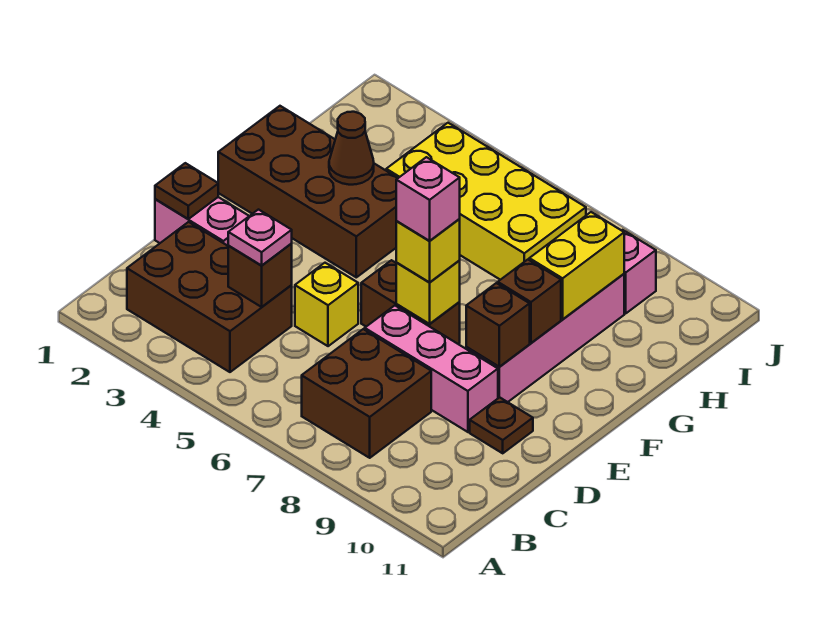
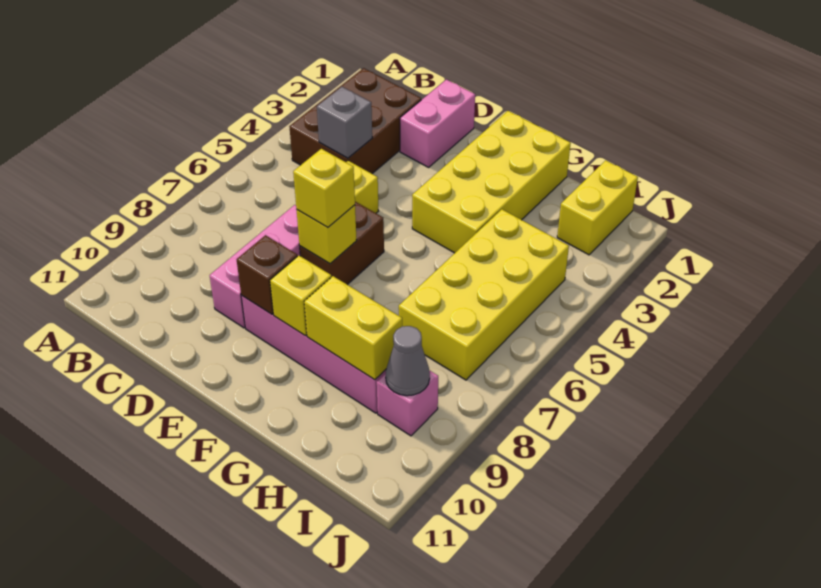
brown brick B7:C8 level 1 -> none
brown brick C4 level 2 -> grey brick C4 level 2
pink plate C4 level 3 -> none
brown plate D1 level 2 -> none
brown plate D10 level 1 -> none
pink brick E7 level 4 -> none
brown brick F1:G4 level 1 -> yellow brick F1:G4 level 1
brown brick F9 level 2 -> yellow brick F9 level 2
brown cone G3 level 2 -> none
none -> yellow brick I1:I2 level 1
none -> grey cone I9 level 2

